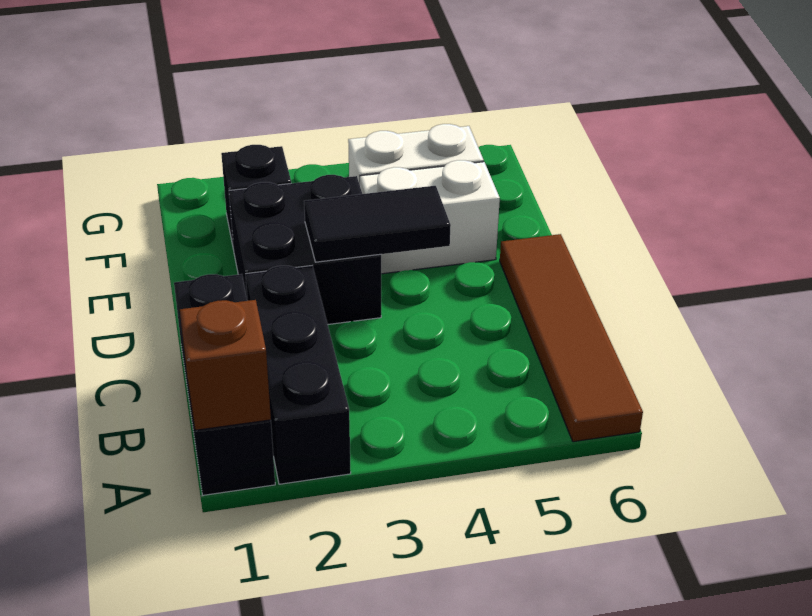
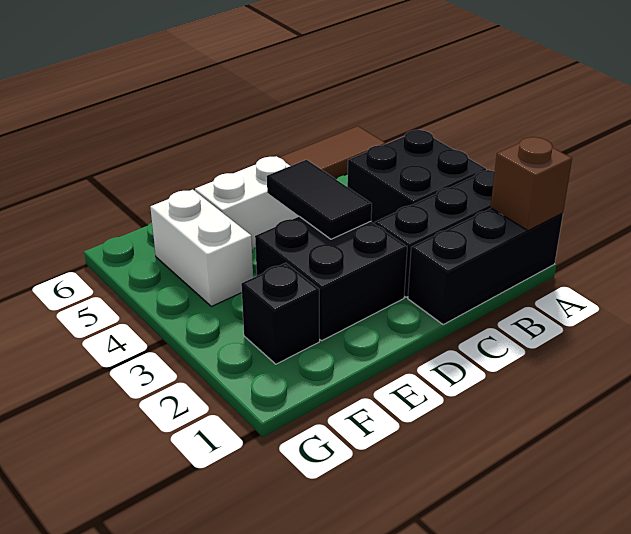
none -> black brick A3:B4 level 1
white brick E4:E5 level 1 -> white brick D5:E5 level 1

